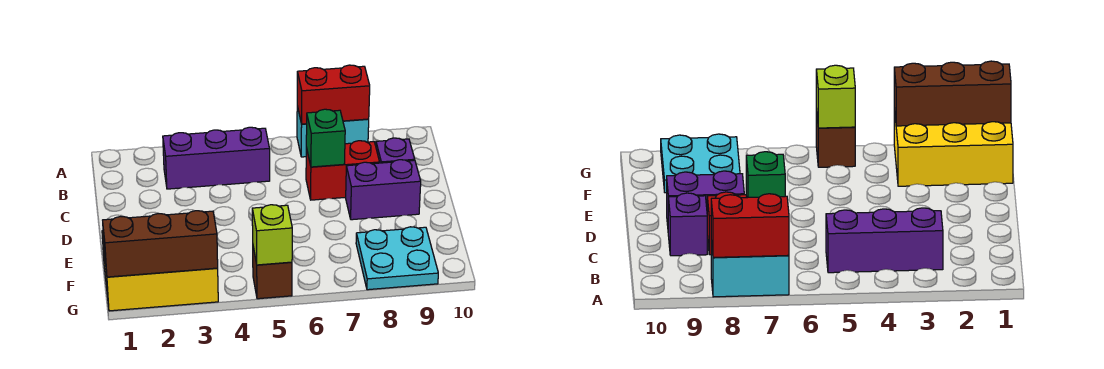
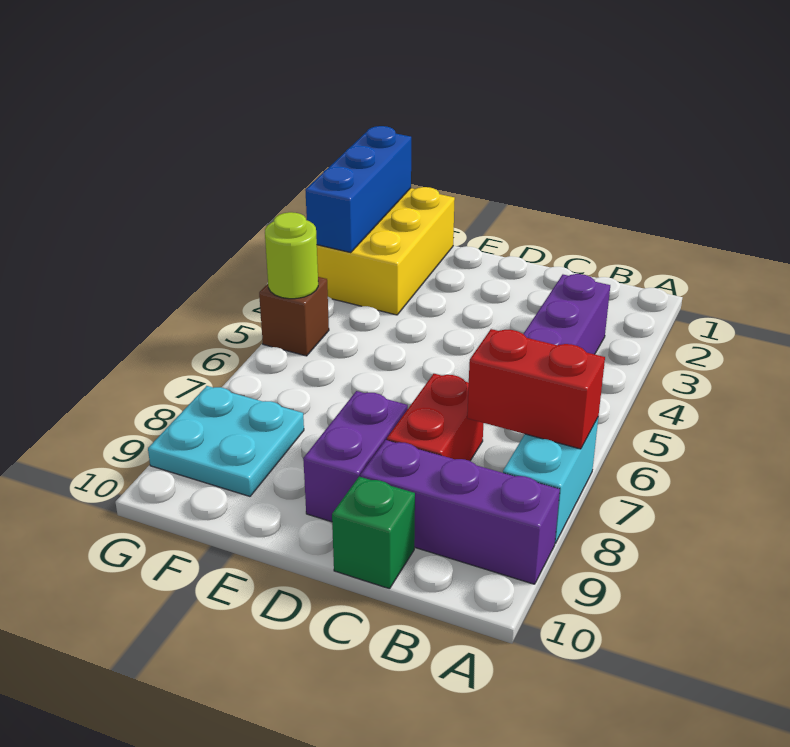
red brick A7:A8 level 2 -> red brick A7:B7 level 2
green brick C7 level 2 -> green brick C10 level 1
purple brick C9 level 1 -> purple brick A9:C9 level 1
brown brick G1:G3 level 2 -> blue brick G1:G3 level 2
lime brick G5 level 2 -> lime round brick G5 level 2

